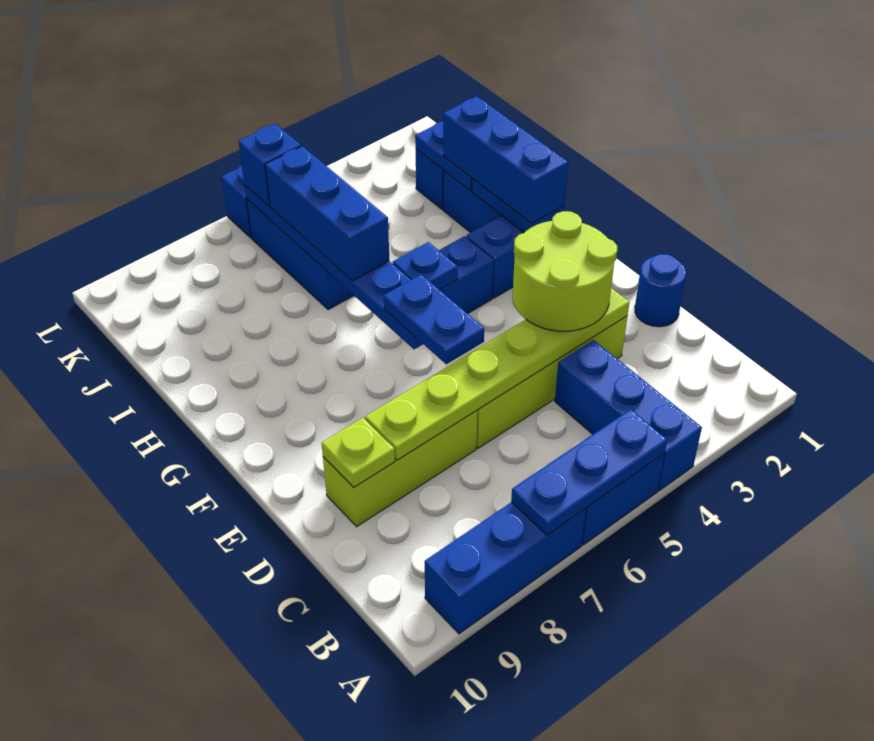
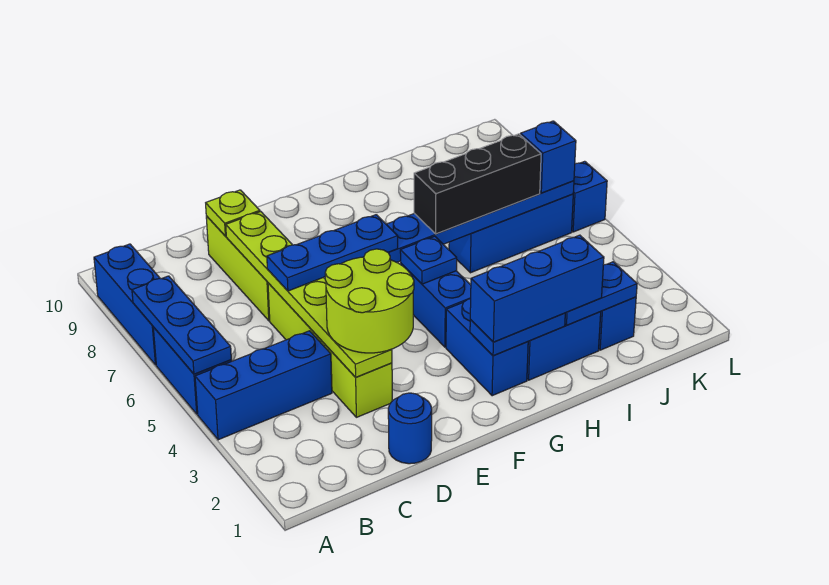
blue plate E6:F6 level 3 -> blue plate D6:F6 level 3
blue brick H6:J6 level 3 -> black brick H6:J6 level 3

